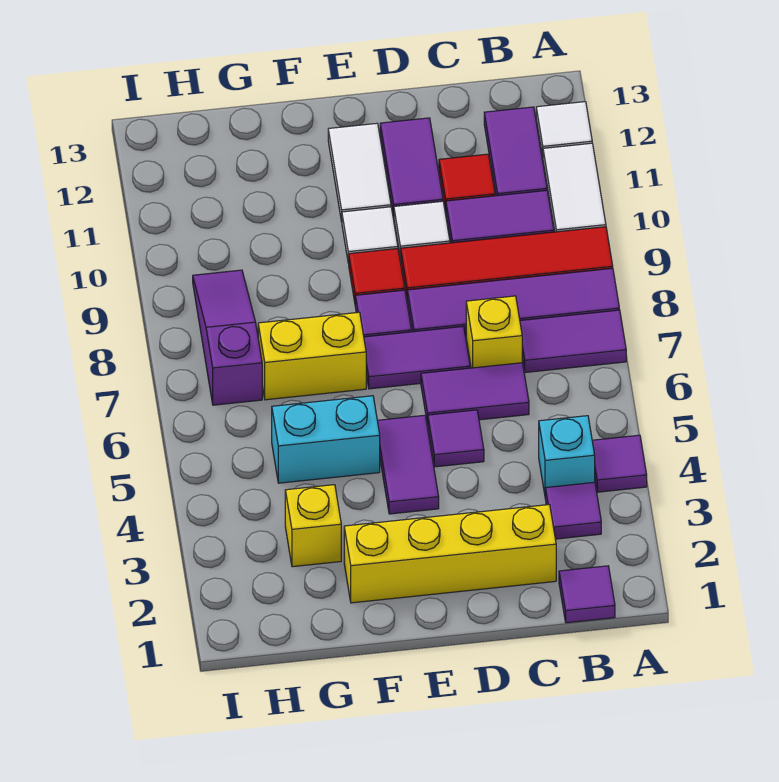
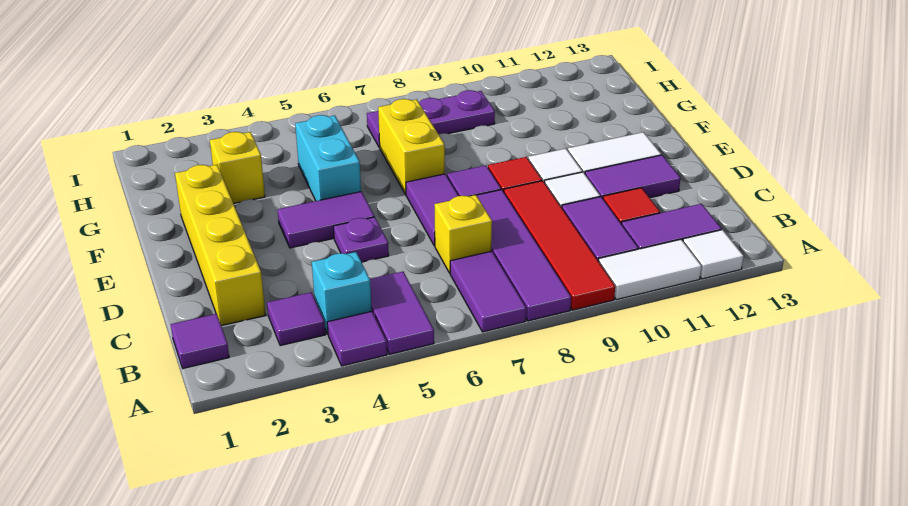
purple tile C6:D6 level 1 -> purple tile A5:B5 level 1
purple tile D5 level 1 -> purple plate D5 level 1
purple slope H7:H9 level 1 top 7 -> purple plate H7:H9 level 1

